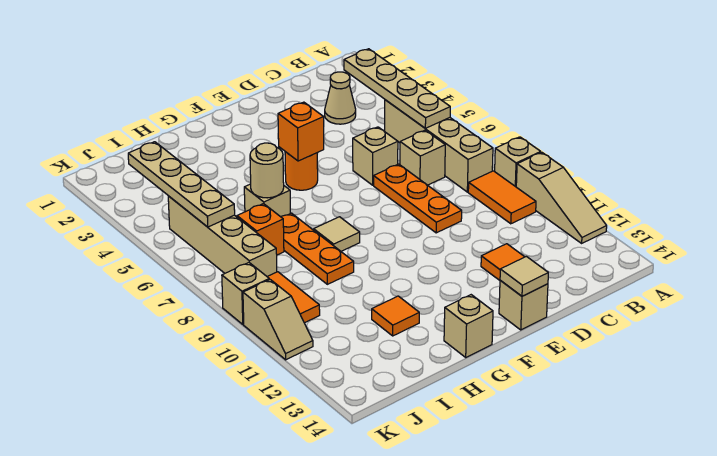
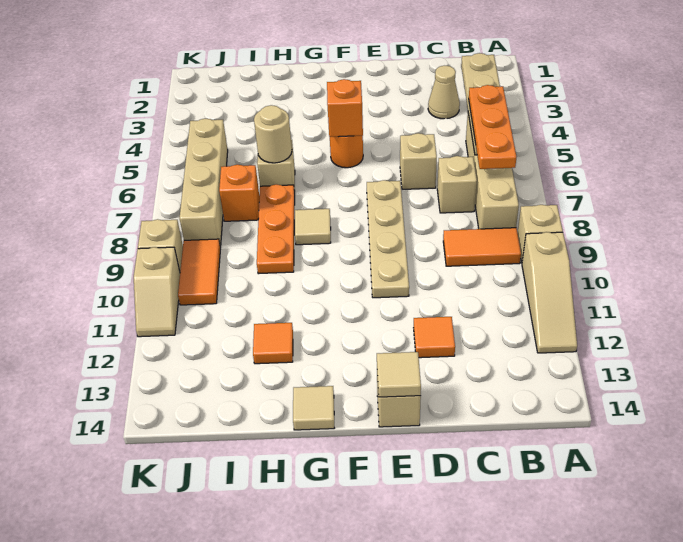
orange tile B9:B10 level 1 -> orange tile B9:C9 level 1
orange plate D7:D9 level 1 -> orange plate B5:B7 level 3
tan brick G14 level 1 -> tan tile G14 level 1
tan plate J3:J6 level 2 -> tan plate E7:E10 level 1

